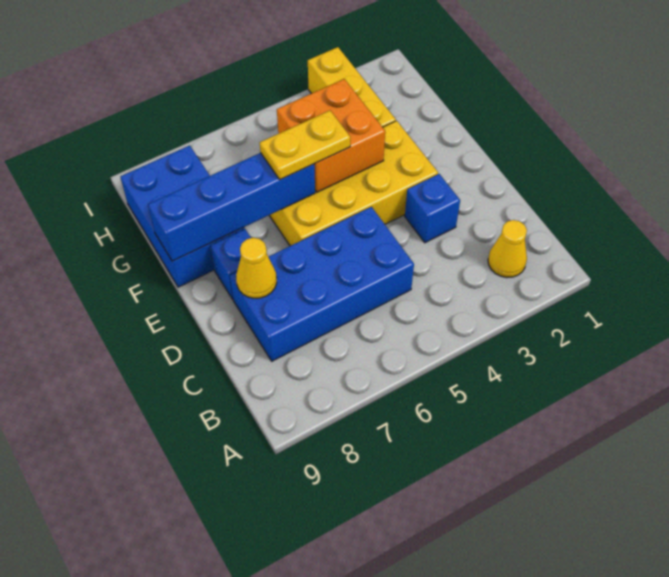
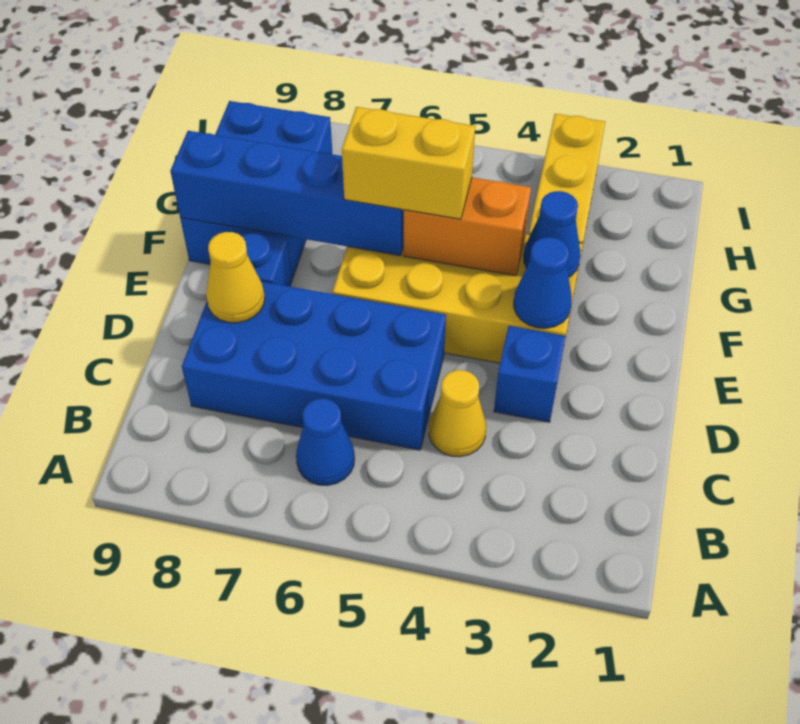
yellow cone B2 level 1 -> yellow cone C4 level 1
none -> blue cone B6 level 1
none -> blue cone E3 level 2
none -> blue cone F3 level 2
orange brick F4:G5 level 2 -> orange brick F4:F5 level 2
yellow plate F5:F6 level 3 -> yellow brick F5:F6 level 3

